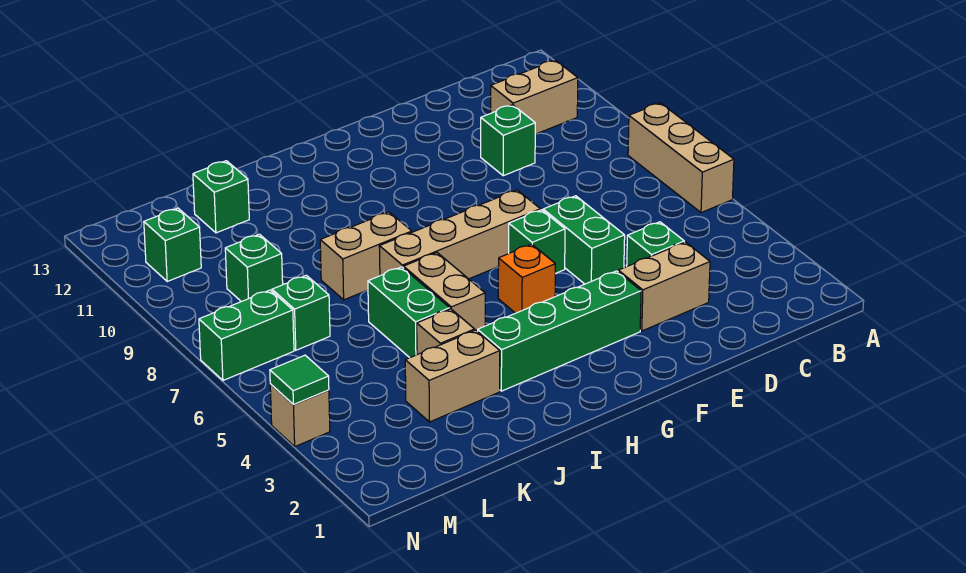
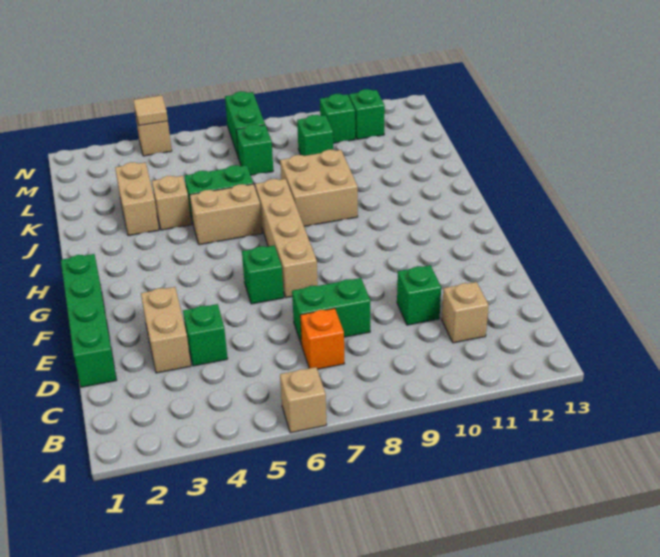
tan brick A6:A8 level 1 -> tan brick A6 level 1
tan brick B11:C11 level 1 -> tan brick C11 level 1
green brick E5:E6 level 1 -> green brick D7:D8 level 1
green brick F3:I3 level 1 -> green brick D1:G1 level 1
orange brick G5 level 1 -> orange brick C7 level 1
tan brick I8:J8 level 1 -> tan brick I8:J9 level 1
green brick K12 level 1 -> green brick M10 level 1
green tile N4 level 2 -> tan tile N4 level 2

